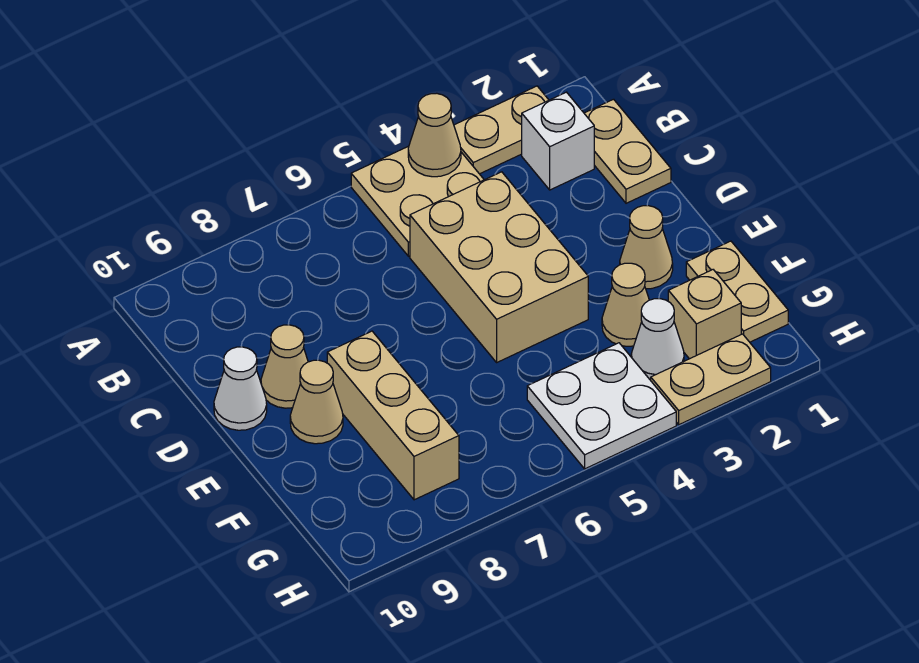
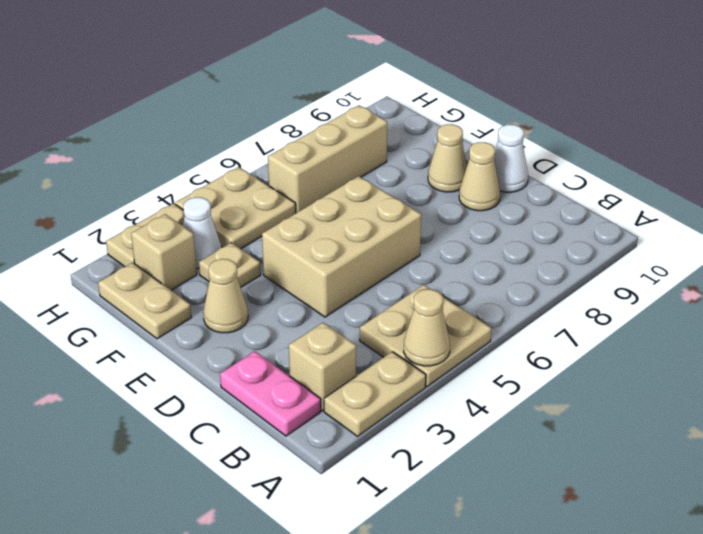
tan plate B1:C1 level 1 -> pink plate B1:C1 level 1
white brick B2 level 1 -> tan brick B2 level 1
tan brick C4:E5 level 1 -> tan brick D4:E6 level 1
tan brick E8:G8 level 1 -> tan brick G6:G8 level 1
tan cone F3 level 1 -> tan plate F3 level 1
white plate G4:H5 level 1 -> tan plate G4:H5 level 1

